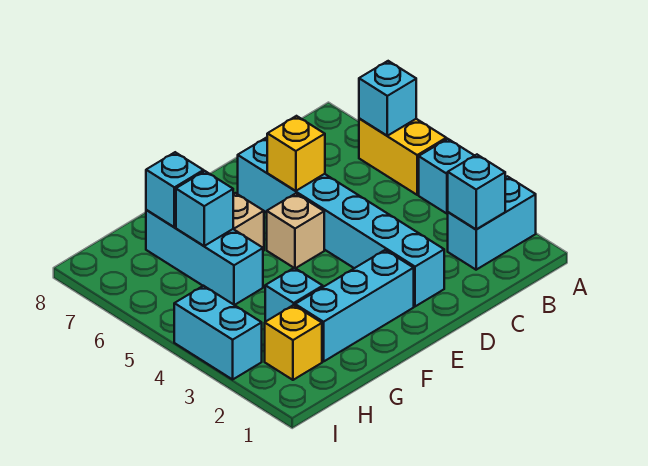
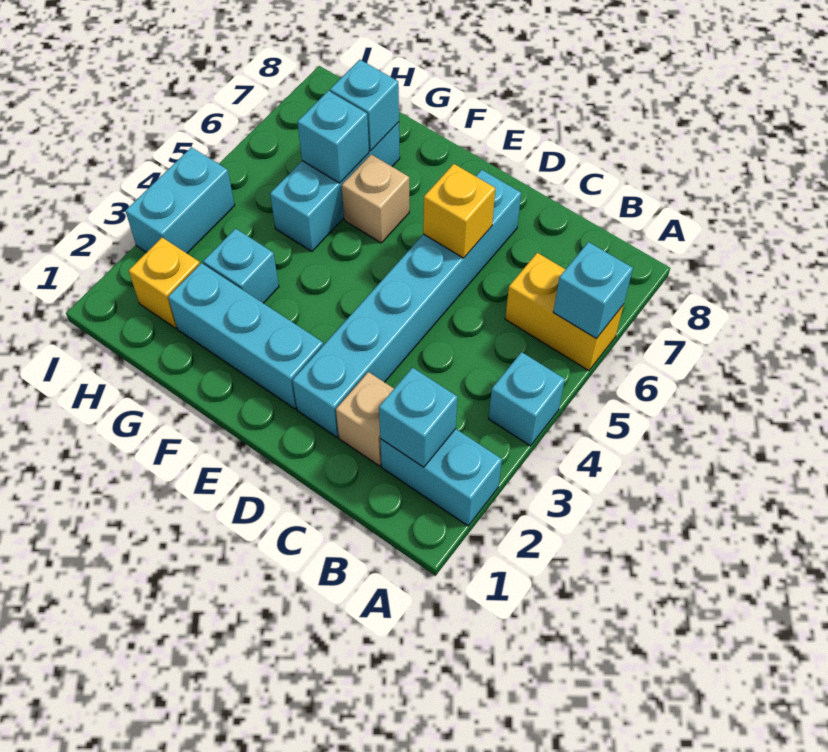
yellow brick A5:A6 level 1 -> yellow brick A6:B6 level 1
tan brick E5 level 1 -> tan brick C2 level 1

